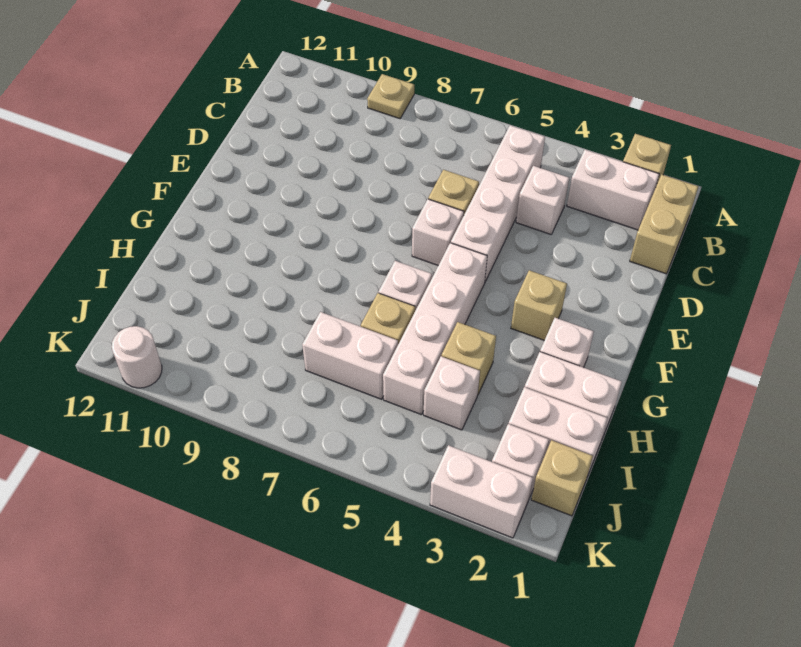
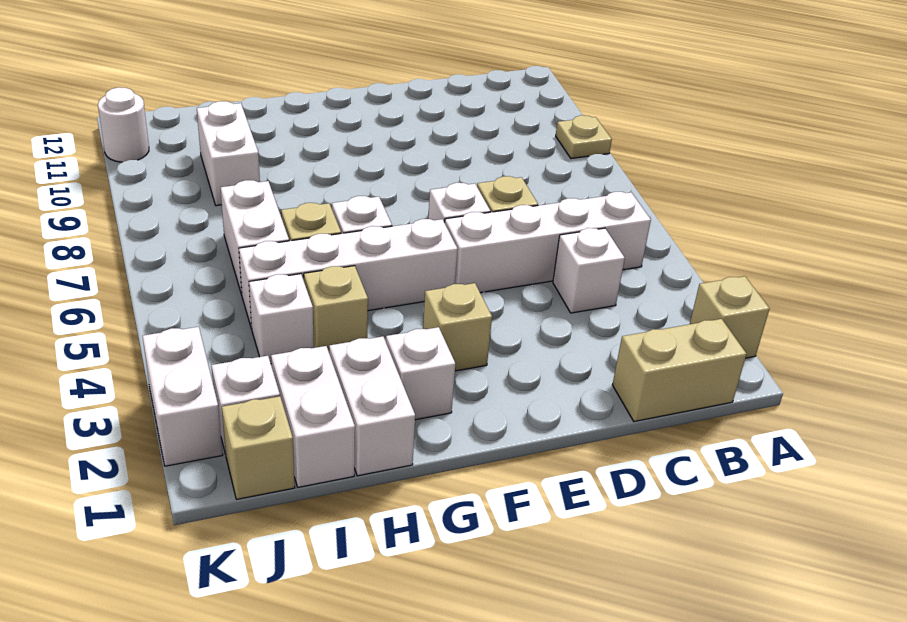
white brick B2:B3 level 1 -> white brick I9:I10 level 1

